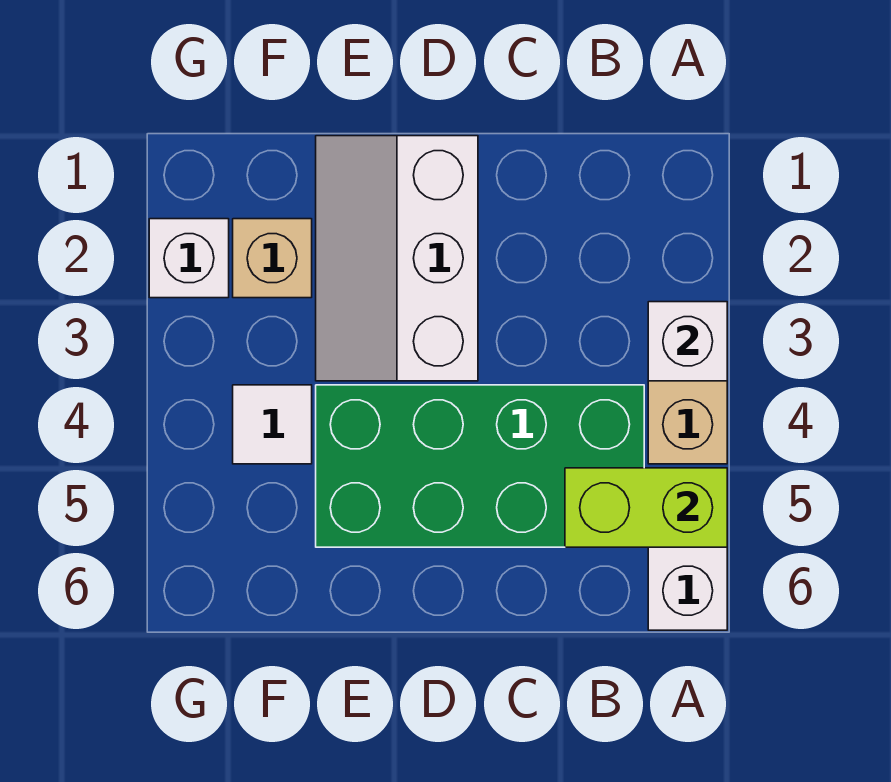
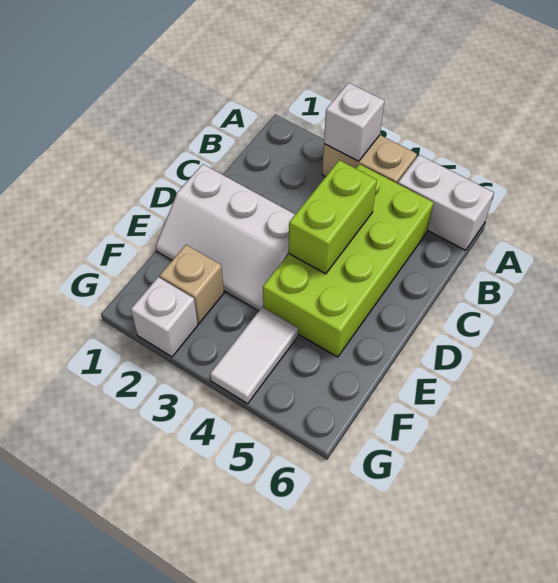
lime brick A5:B5 level 2 -> lime brick C4:D4 level 2
green brick B4:E5 level 1 -> lime brick B4:E5 level 1
white tile F4 level 1 -> white tile F4:G4 level 1

